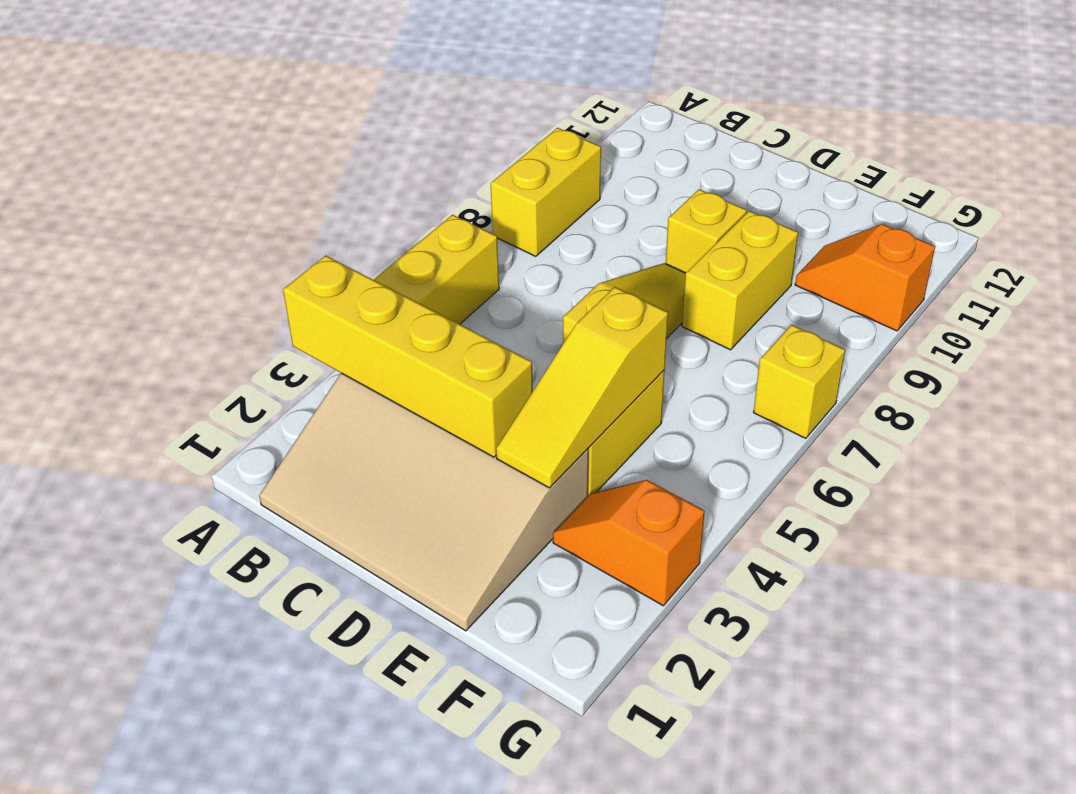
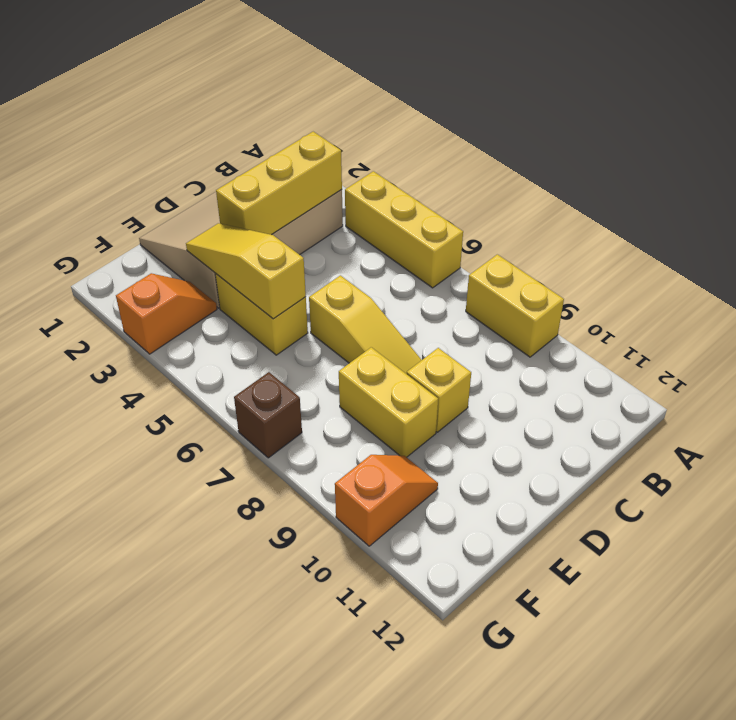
yellow brick A3:D3 level 2 -> yellow brick B3:D3 level 2
yellow brick G7 level 1 -> brown brick G7 level 1

